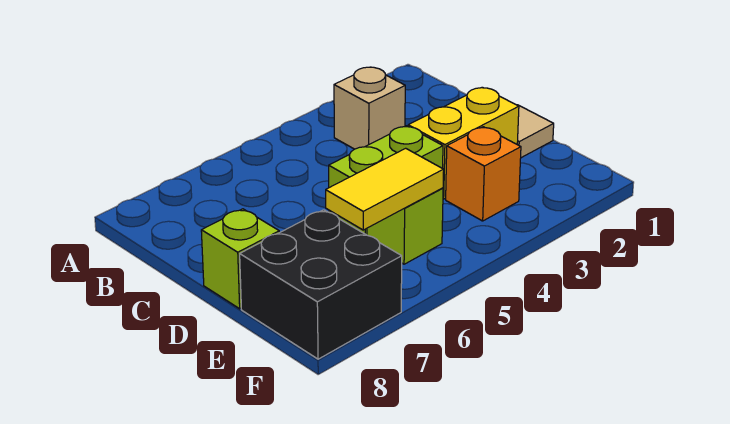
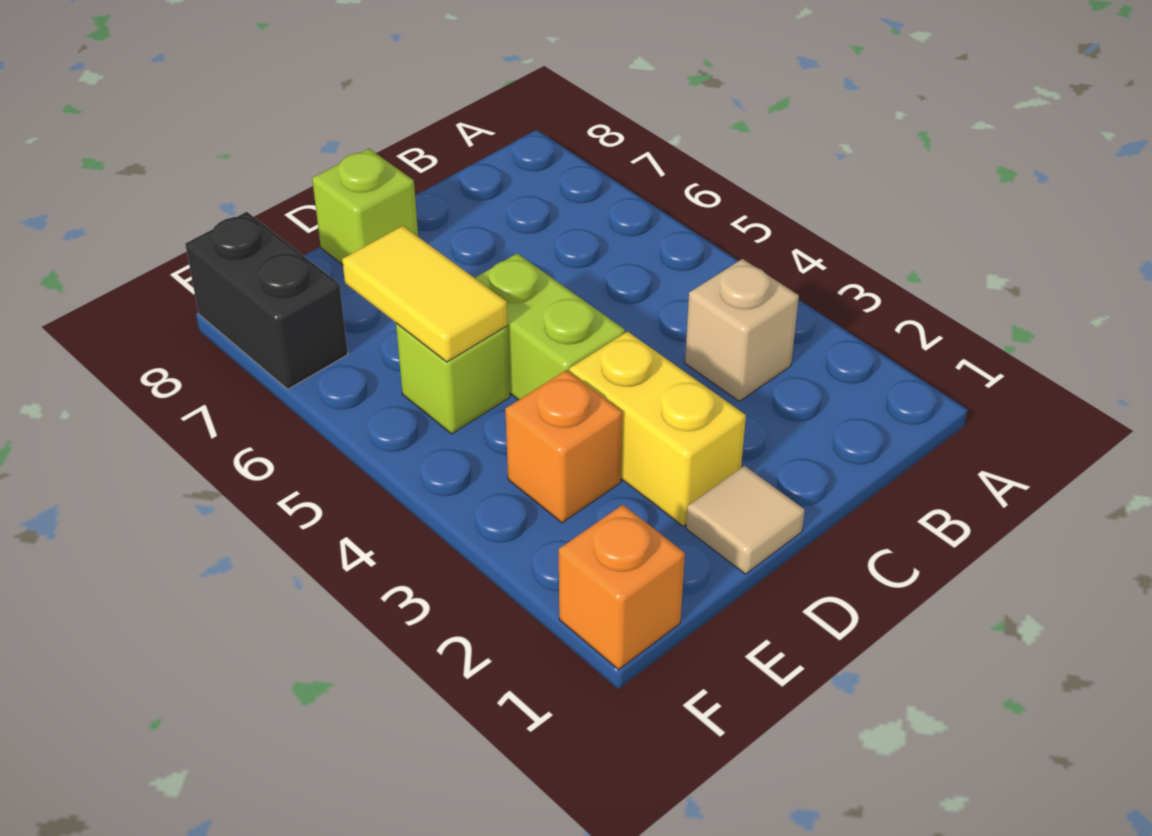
black brick E7:F8 level 1 -> black brick F7:F8 level 1
none -> orange brick F1 level 1

